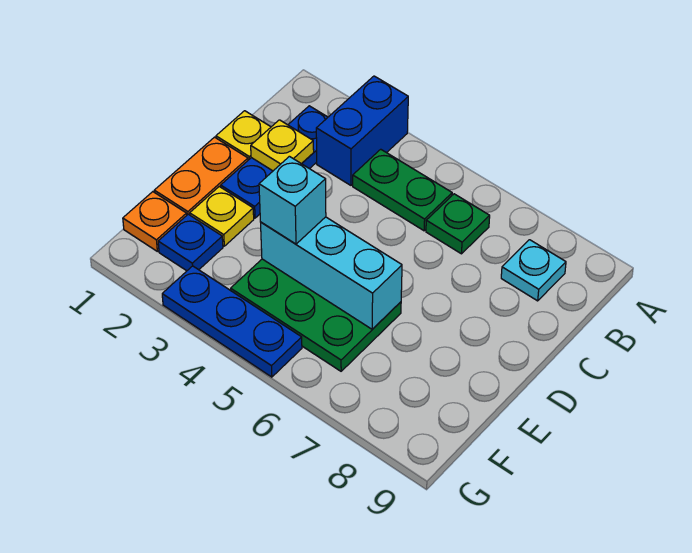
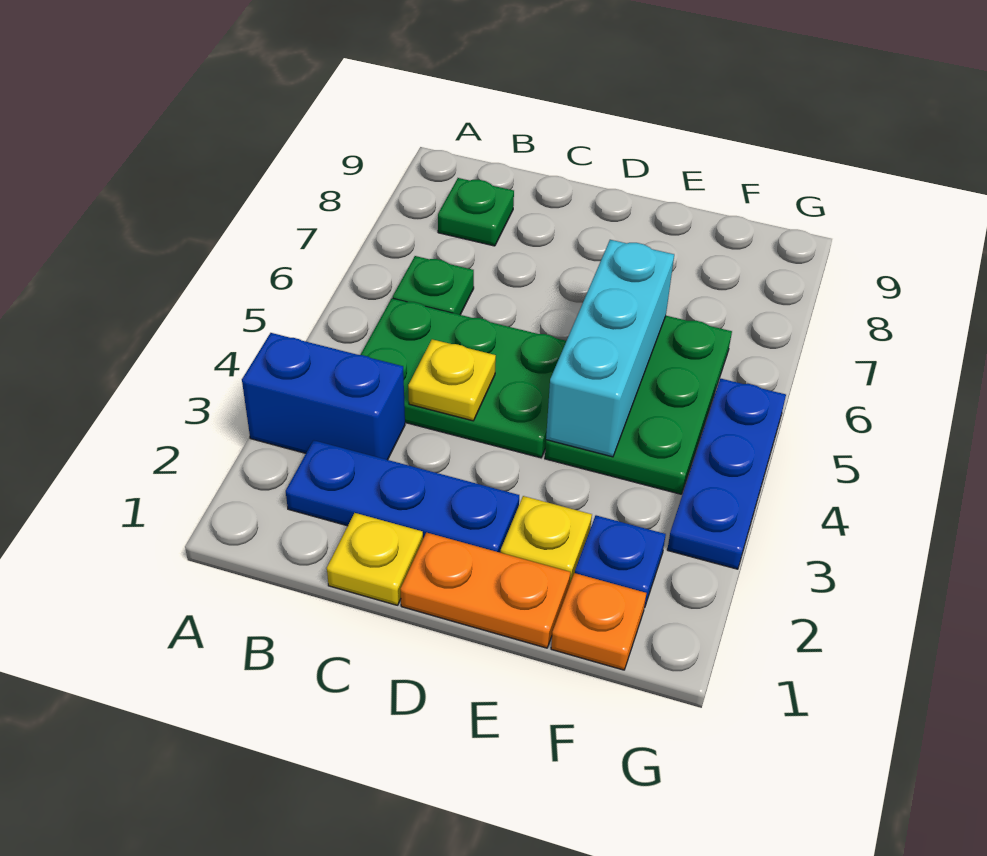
green plate B4:B5 level 1 -> green plate B4:D5 level 1
cyan plate B8 level 1 -> green plate B8 level 1
yellow plate C2 level 2 -> yellow plate C4 level 2
cyan brick E4 level 3 -> none

